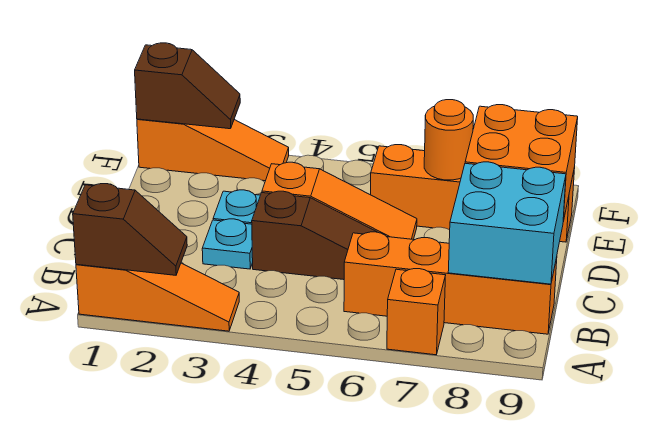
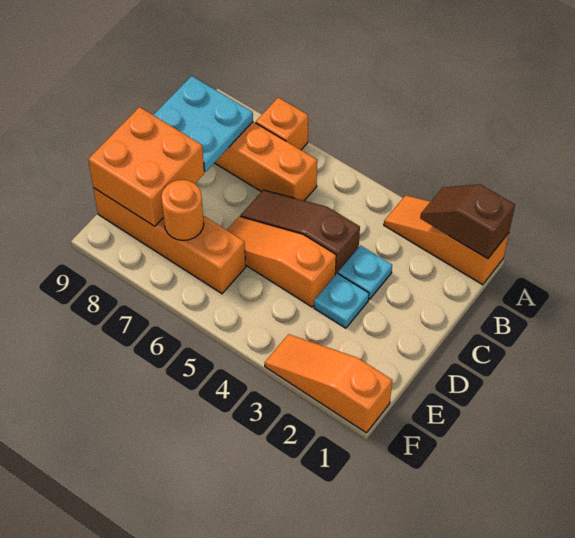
cyan brick B8:C9 level 2 -> cyan plate B8:C9 level 2
brown slope F1:F2 level 2 top 1 -> none

